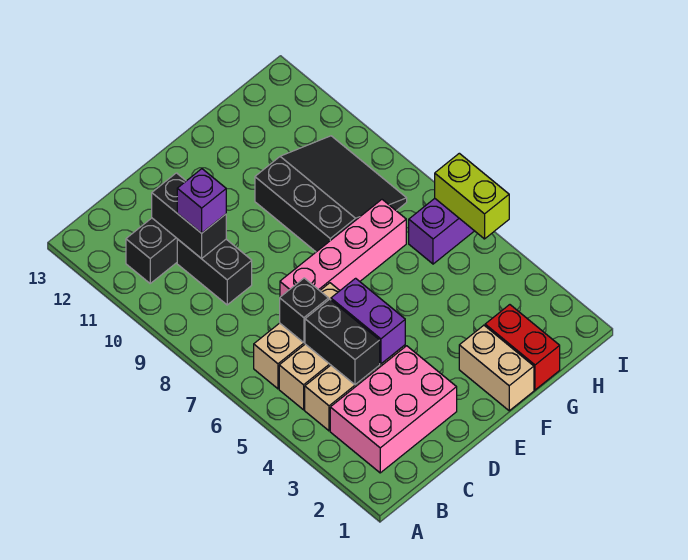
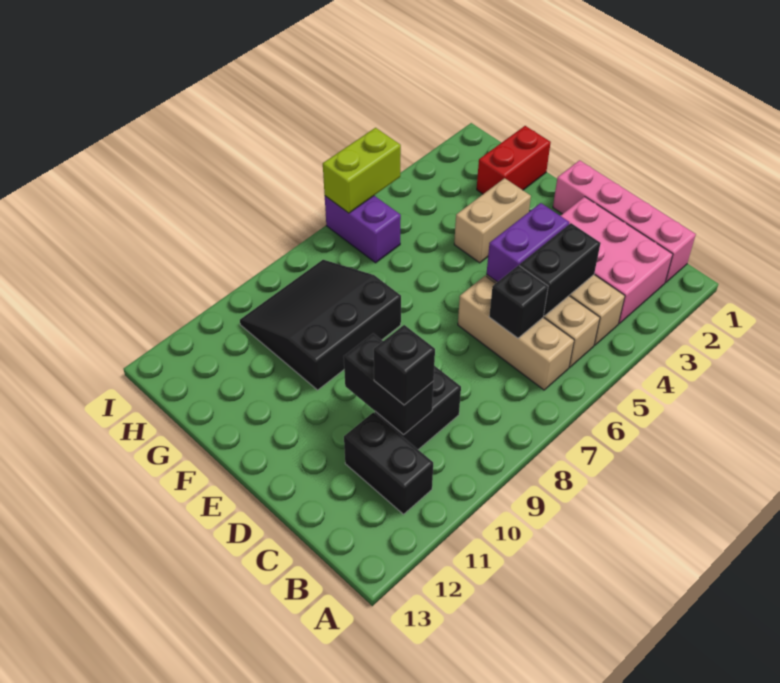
black brick C10:C11 level 2 -> black brick C10:D10 level 2
purple brick C10 level 3 -> black brick C10 level 3
pink brick D7:G7 level 1 -> pink brick B1:E1 level 1
tan brick F1:F2 level 1 -> tan brick F3:F4 level 1

